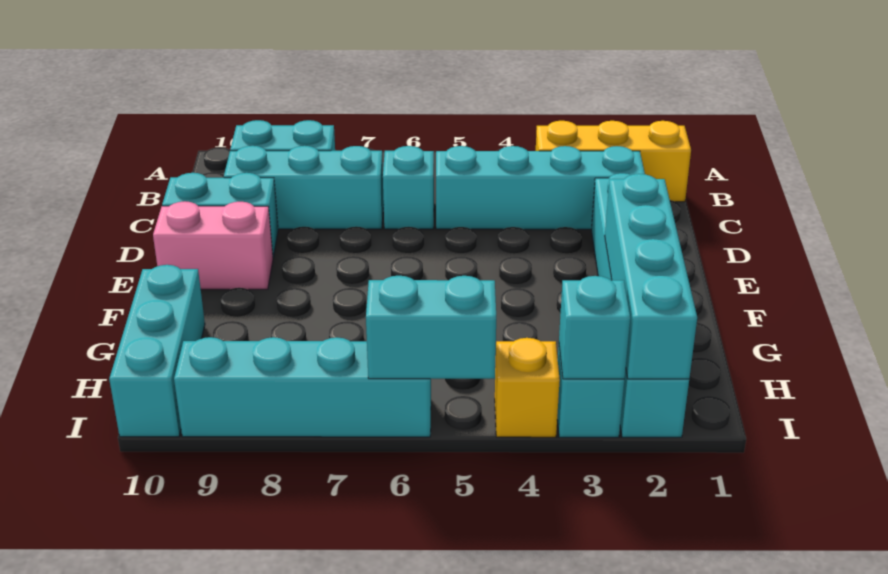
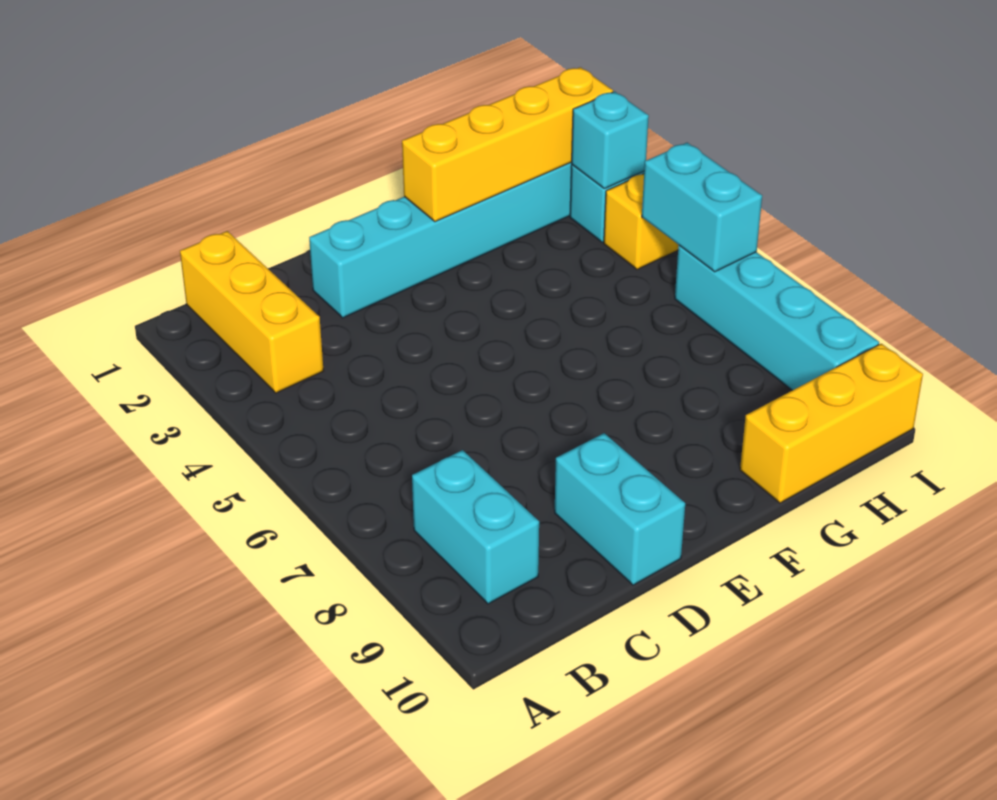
cyan brick C2:C5 level 1 -> none
cyan brick C6 level 1 -> none
cyan brick C7:C9 level 1 -> none
pink brick E9:E10 level 1 -> none
cyan brick F2:I2 level 2 -> yellow brick F2:I2 level 2
cyan brick G10:I10 level 1 -> yellow brick G10:I10 level 1

